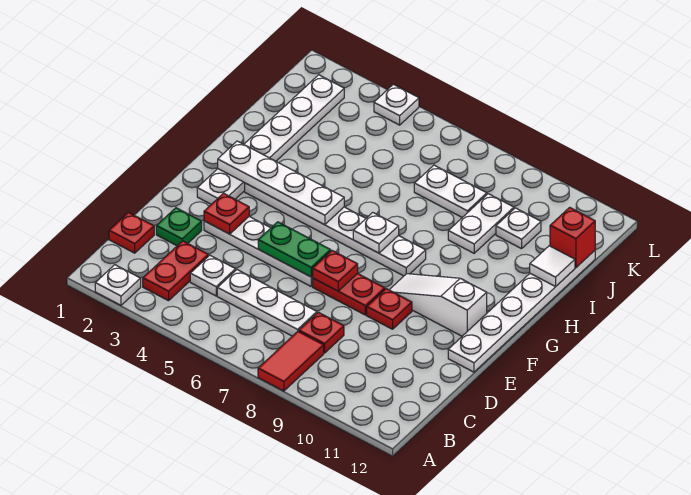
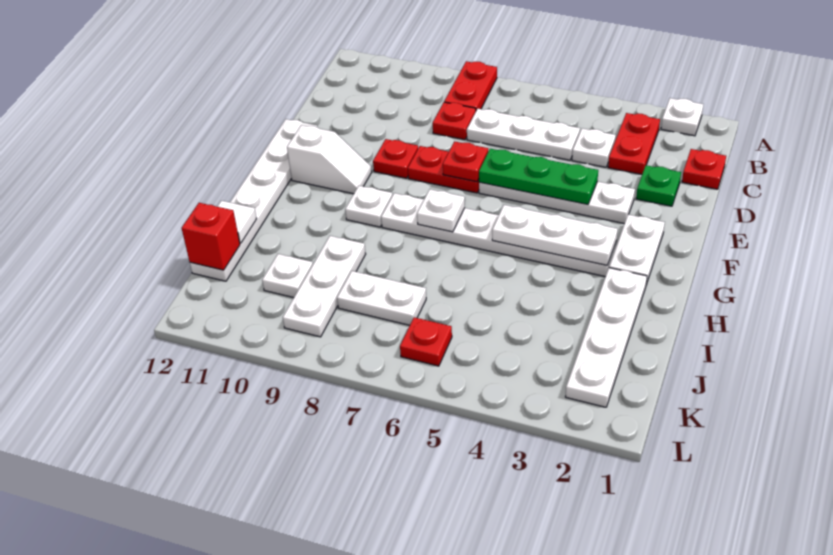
red tile A8:B8 level 1 -> red plate A8:B8 level 1
red plate E3 level 2 -> red plate K6 level 1
green plate E5:E6 level 2 -> green plate E4:E6 level 2
white slope F9:F11 level 1 top 11 -> white slope F10:F11 level 1 top 11
white plate G2:G5 level 2 -> white plate G3:G5 level 2
white plate I9:J9 level 1 -> white plate I9:K9 level 1
white plate L4 level 1 -> white plate G9 level 1

